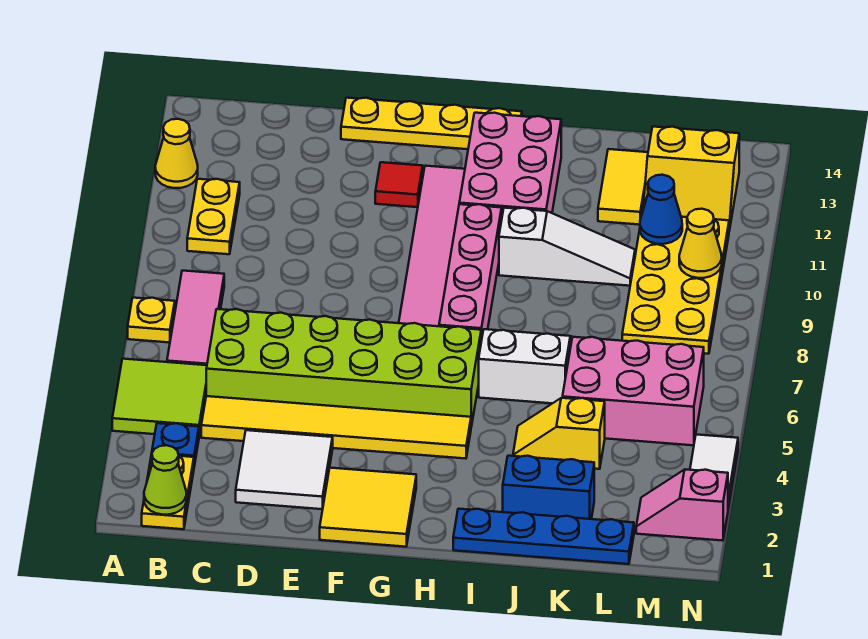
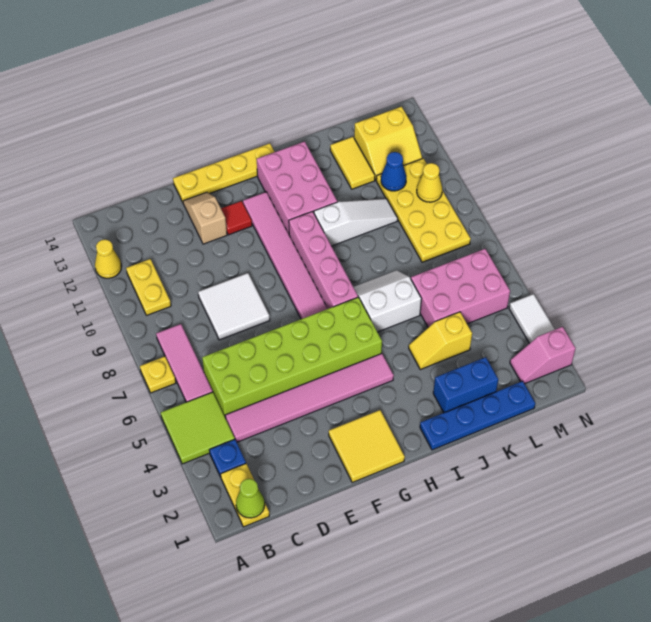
yellow tile C4:H4 level 1 -> pink tile C4:H4 level 1
white tile D2:E3 level 1 -> white tile D8:E9 level 1
none -> tan slope E12:E13 level 1 top 12

